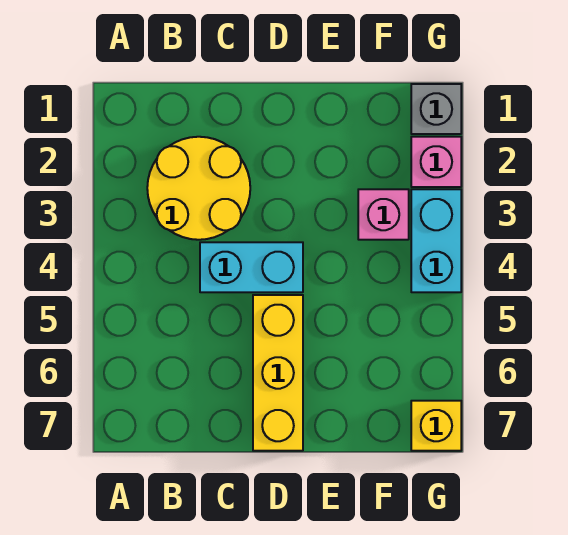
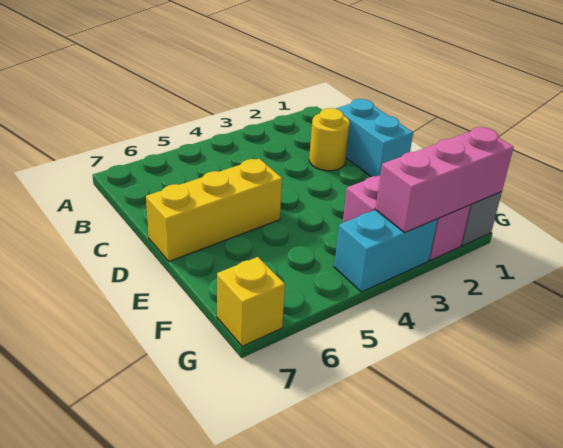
yellow round brick B2:C3 level 1 -> yellow round brick C2 level 1
cyan brick C4:D4 level 1 -> cyan brick C1:D1 level 1
none -> pink brick G1:G3 level 2

